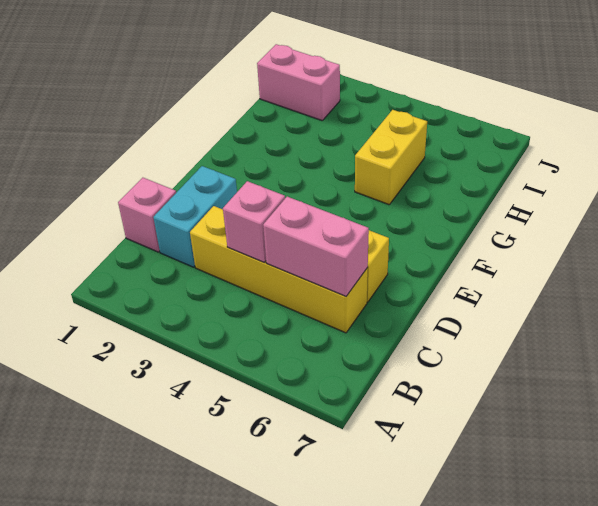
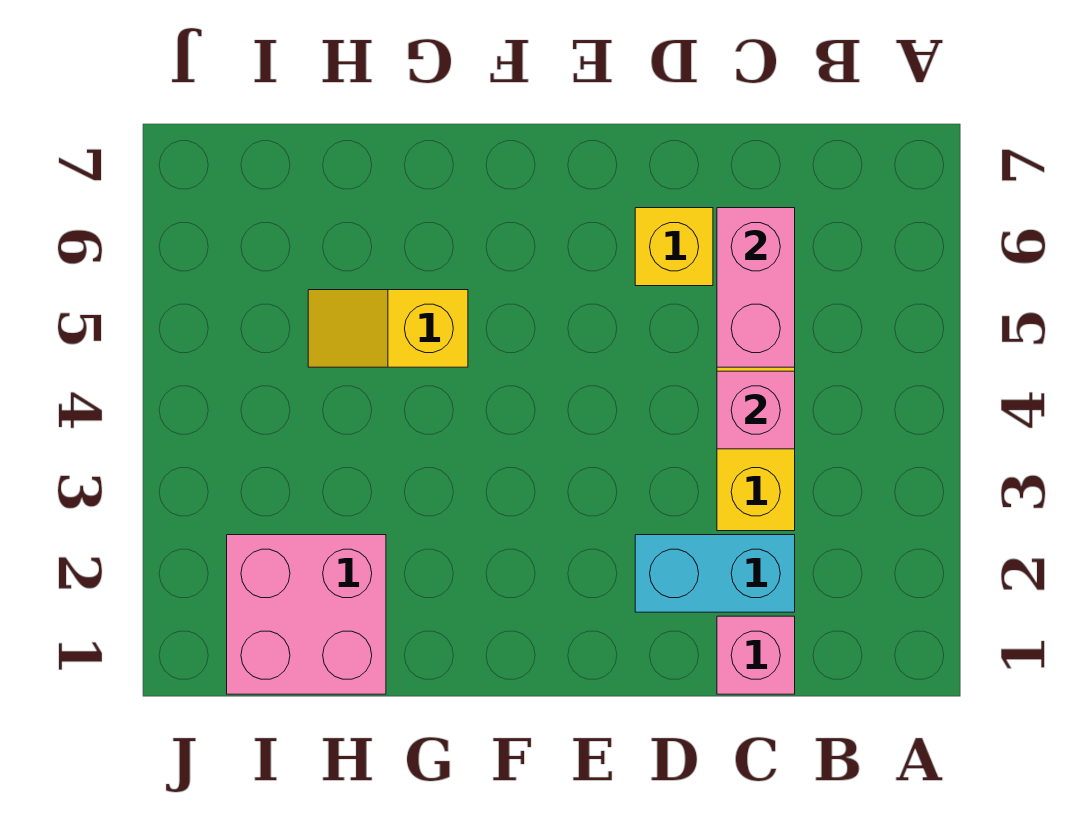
yellow brick G5:H5 level 1 -> yellow slope G5:H5 level 1 top G
pink brick I1:I2 level 1 -> pink brick H1:I2 level 1

